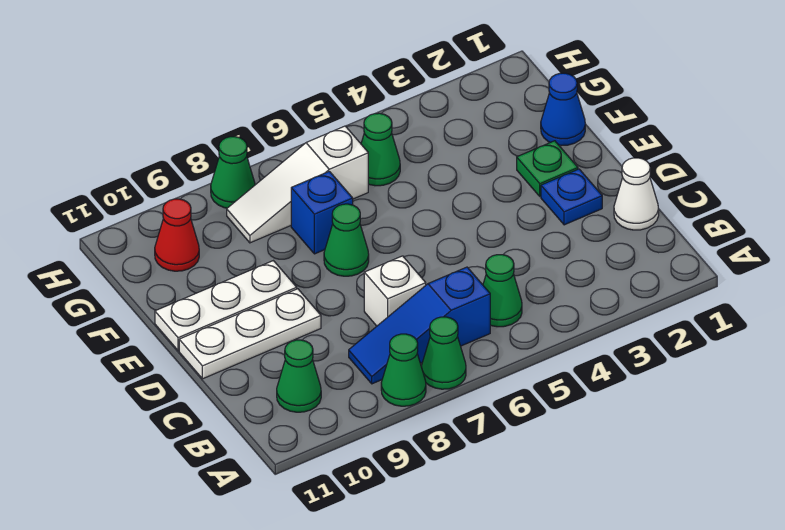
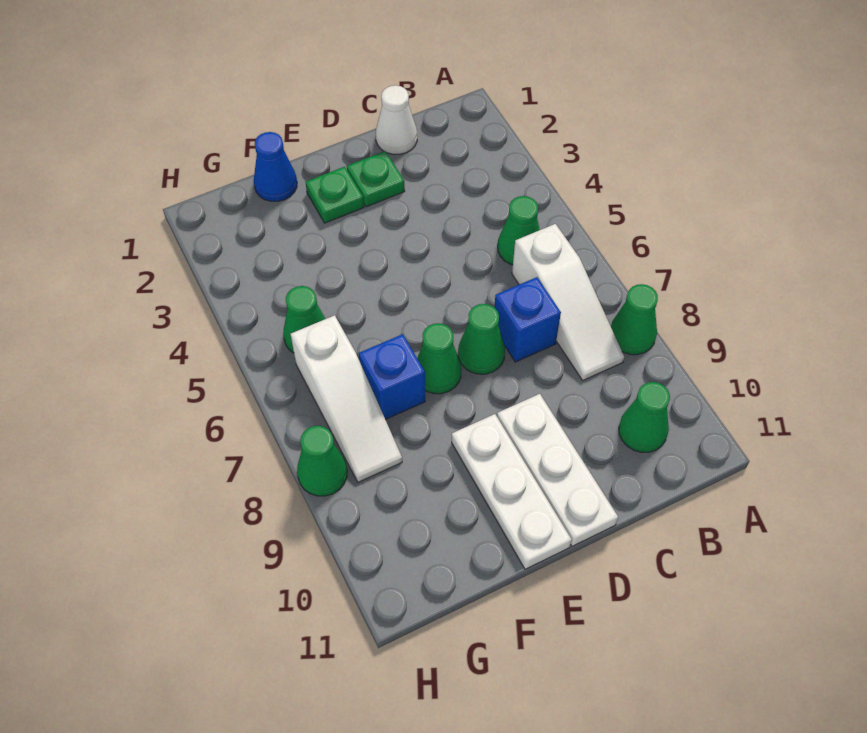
green cone A7 level 1 -> green cone D7 level 1
blue slope B6:B8 level 1 top 6 -> white slope B6:B8 level 1 top 6
white brick C7 level 1 -> blue brick C7 level 1
blue plate D2 level 1 -> green plate D2 level 1
red cone G10 level 1 -> none

